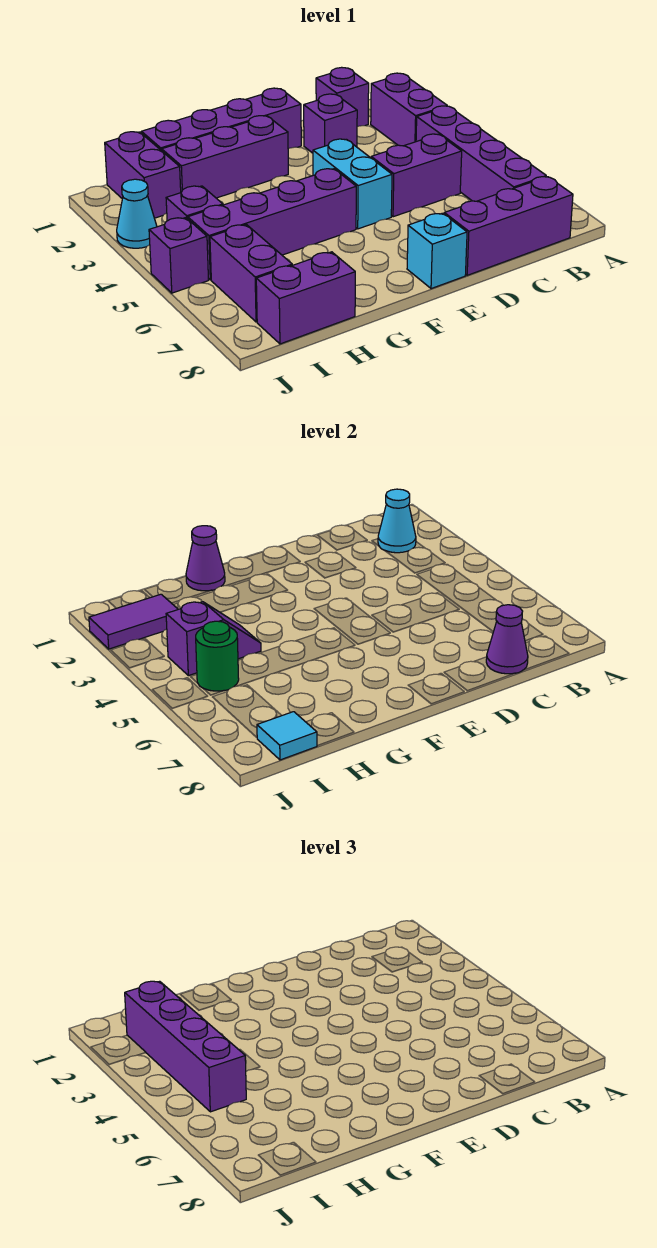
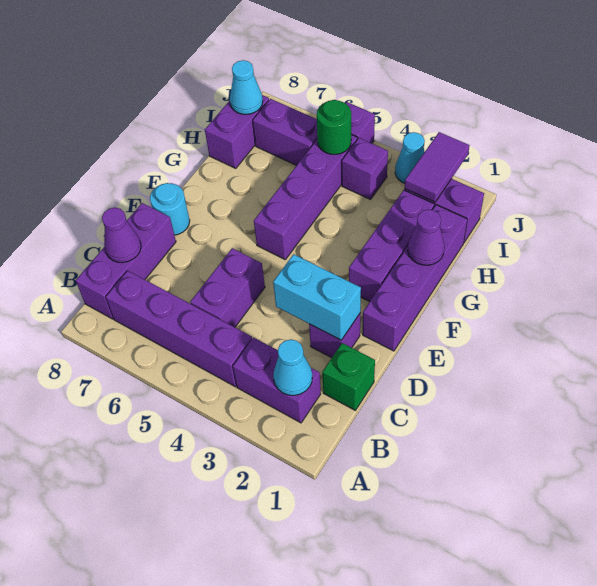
purple brick C1 level 1 -> green brick C1 level 1
cyan brick E4:E5 level 1 -> cyan brick D2:D3 level 2
cyan brick E8 level 1 -> cyan round brick E8 level 1
purple slope H4:I4 level 2 top I -> none
purple brick I2:I5 level 3 -> none
cyan tile I8 level 2 -> cyan cone I8 level 2

